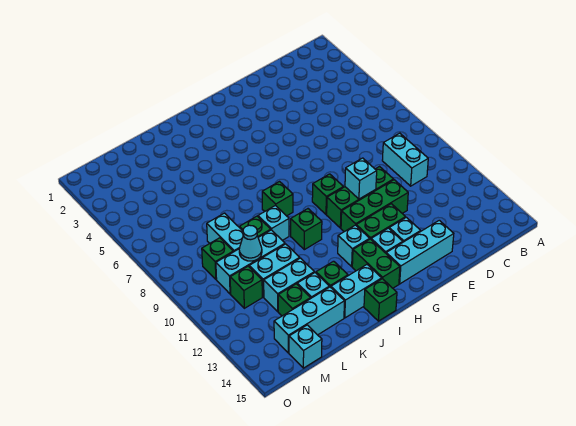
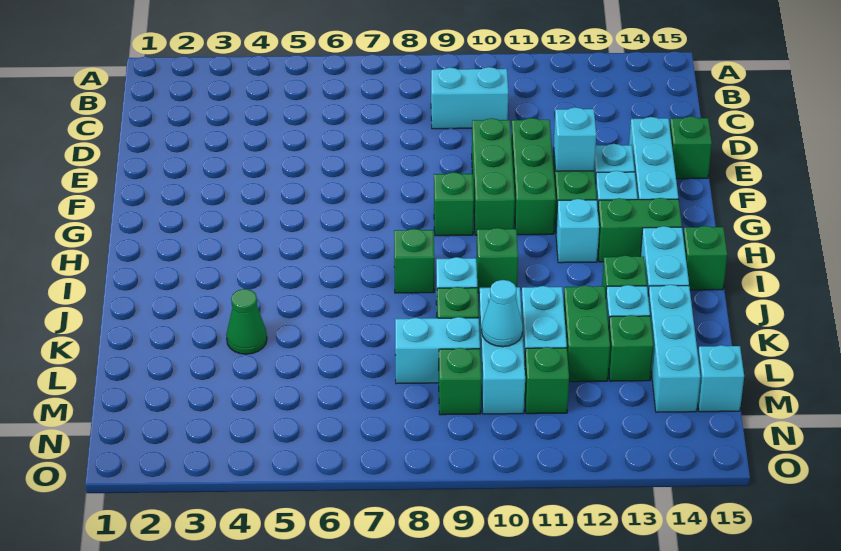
none -> green brick E15 level 1
cyan brick F10 level 2 -> cyan brick F12 level 2
none -> green cone K4 level 1
cyan brick K12:L12 level 1 -> green brick K12:L12 level 1

